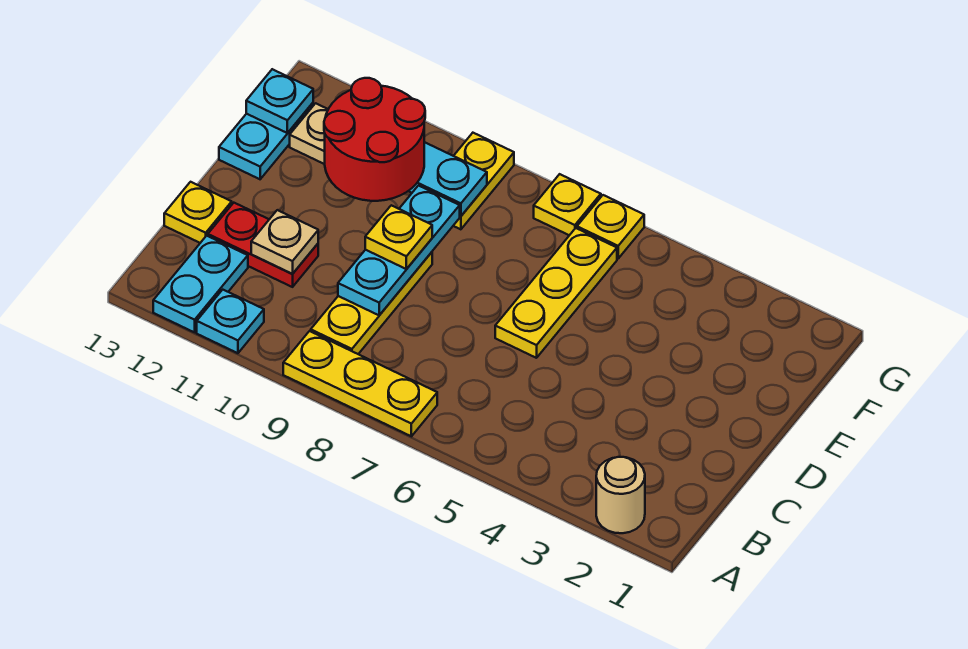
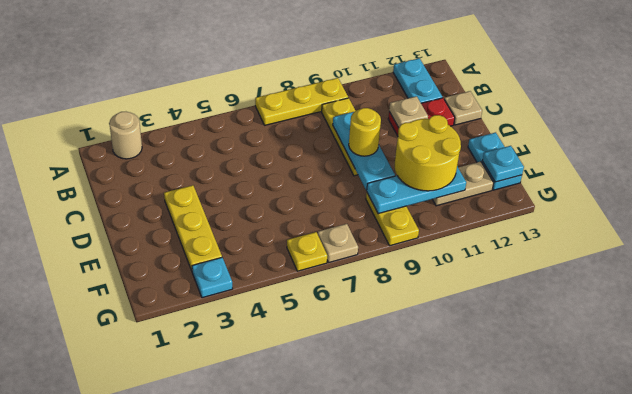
cyan plate A11 level 1 -> cyan plate G3 level 1
yellow plate C13 level 1 -> tan plate C13 level 1
yellow plate D6:F6 level 1 -> yellow plate D3:F3 level 1
yellow plate D9 level 3 -> yellow round brick D9 level 3
red round brick E10:F11 level 3 -> yellow round brick E10:F11 level 3
yellow plate G7 level 1 -> tan plate G7 level 1

